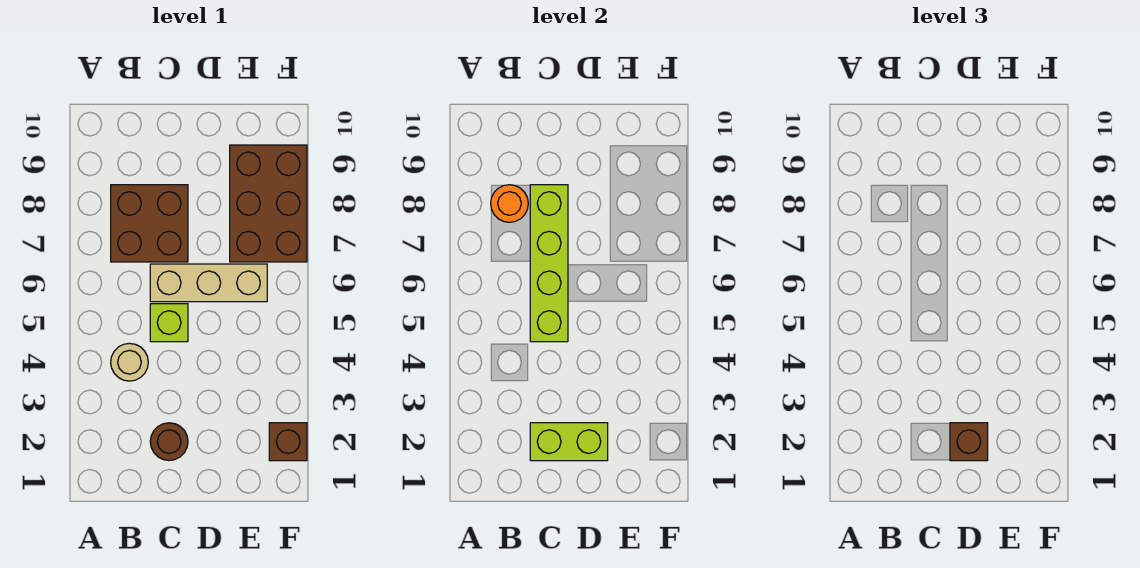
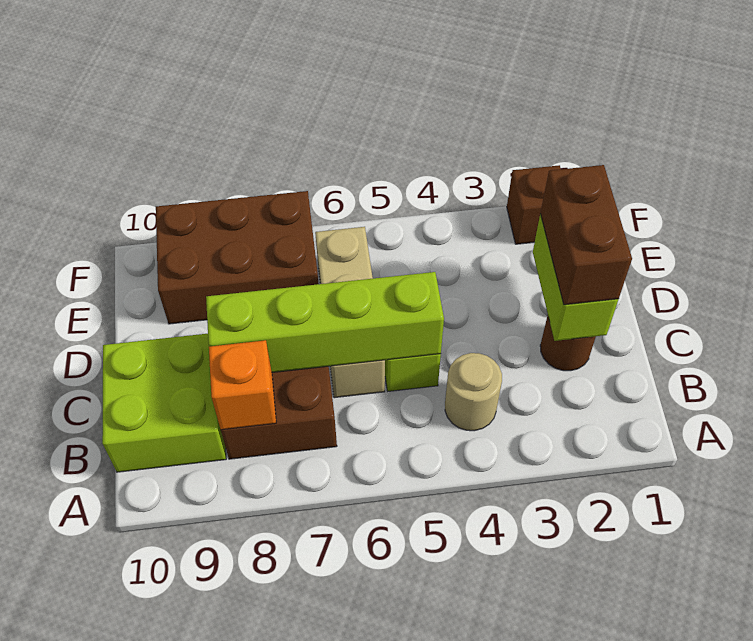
orange round brick B8 level 2 -> orange brick B8 level 2
none -> lime brick B9:C10 level 1
brown brick D2 level 3 -> brown brick C2:D2 level 3

